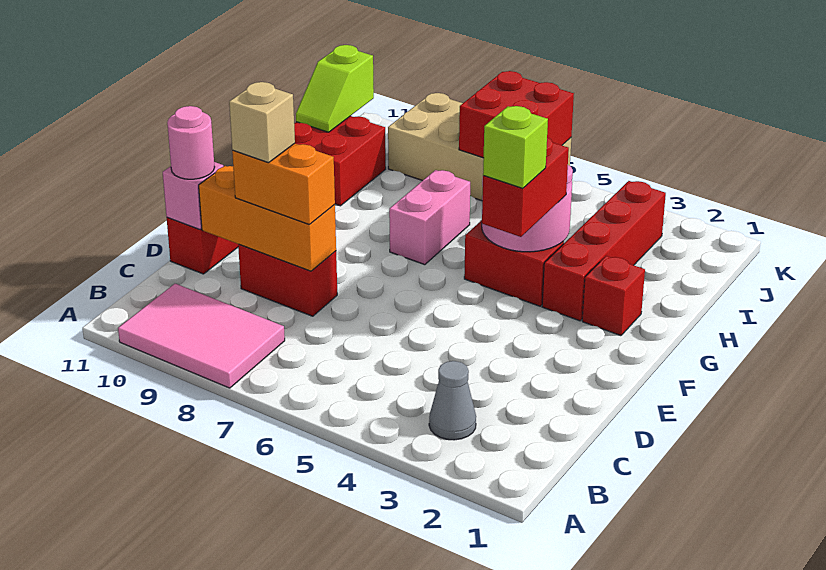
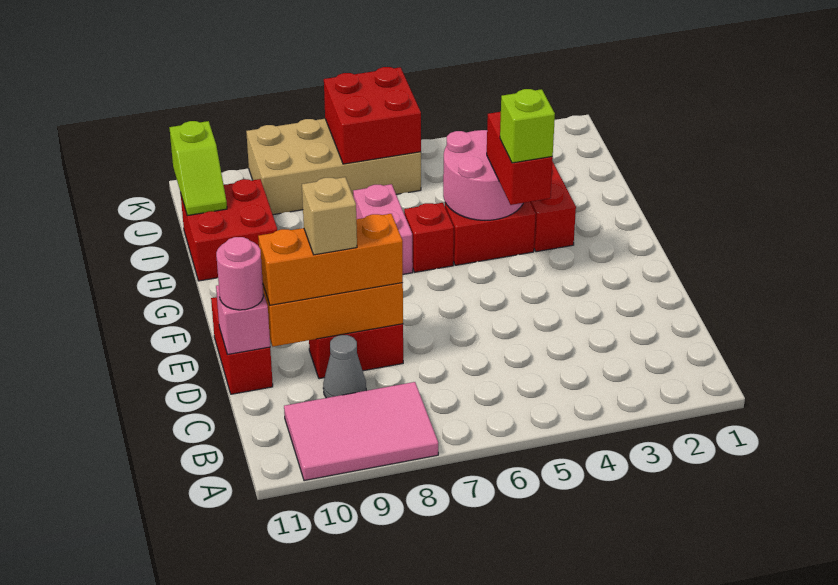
grey cone B3 level 1 -> grey cone C9 level 1
orange brick D8:D9 level 3 -> orange brick D8:D10 level 3
red brick G2 level 1 -> red brick G6 level 1

